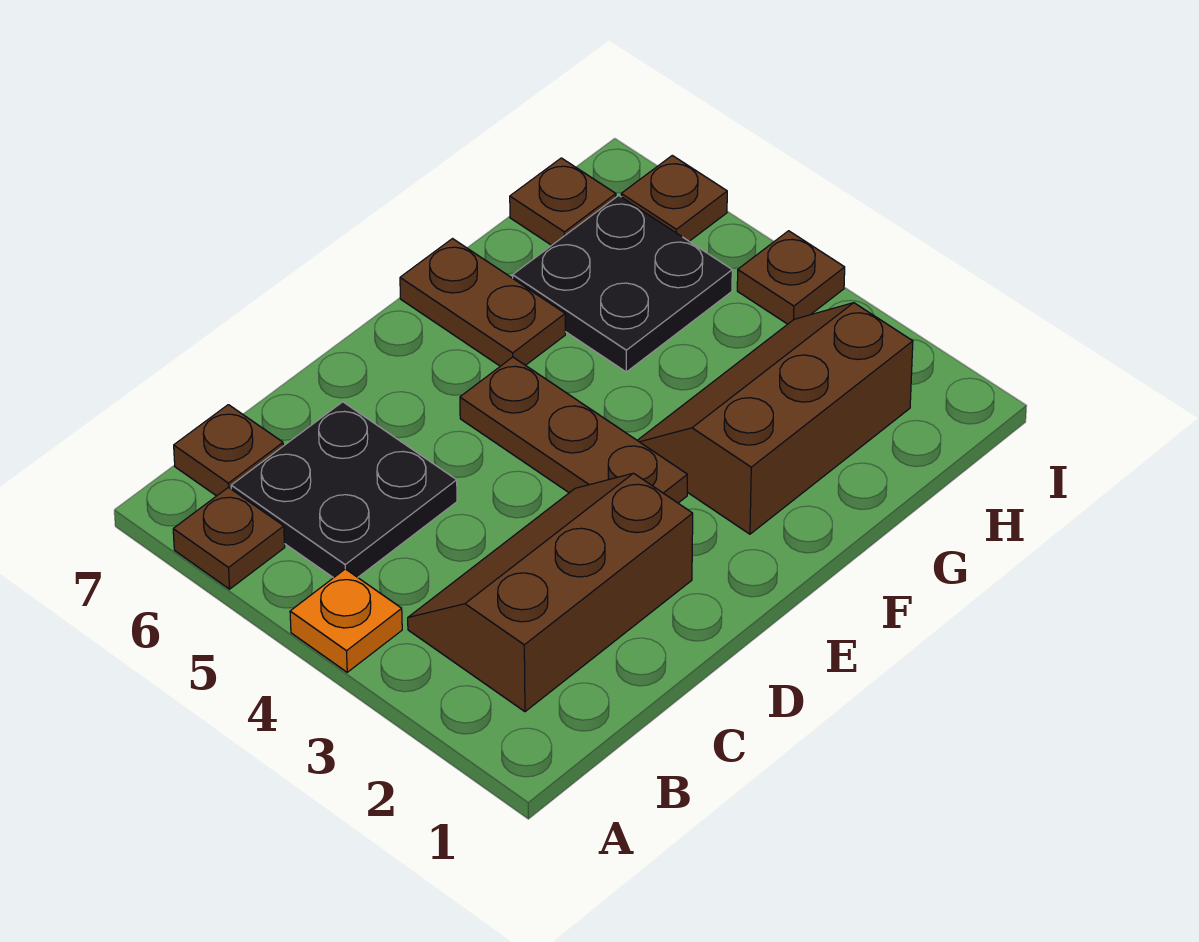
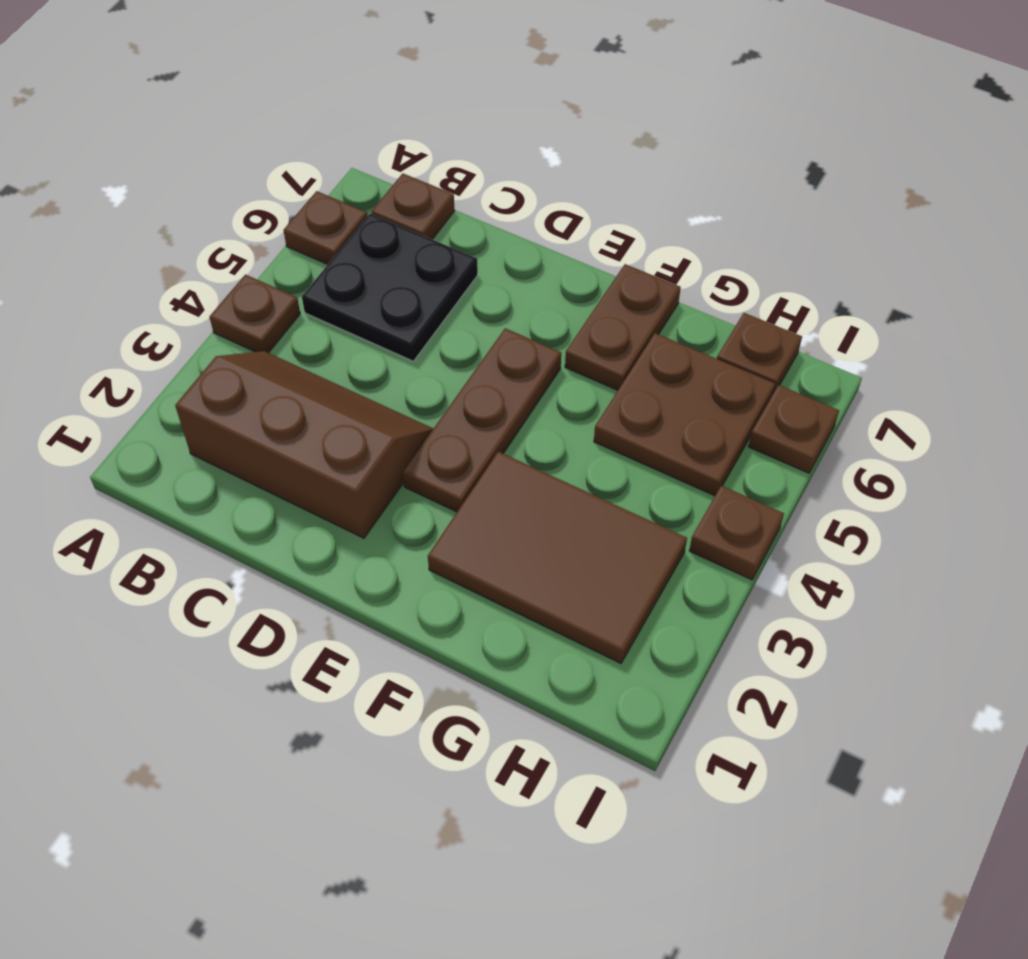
orange plate A4 level 1 -> brown plate A4 level 1
brown slope F2:H3 level 1 top 2 -> brown tile F2:H3 level 1
black plate G5:H6 level 1 -> brown plate G5:H6 level 1

